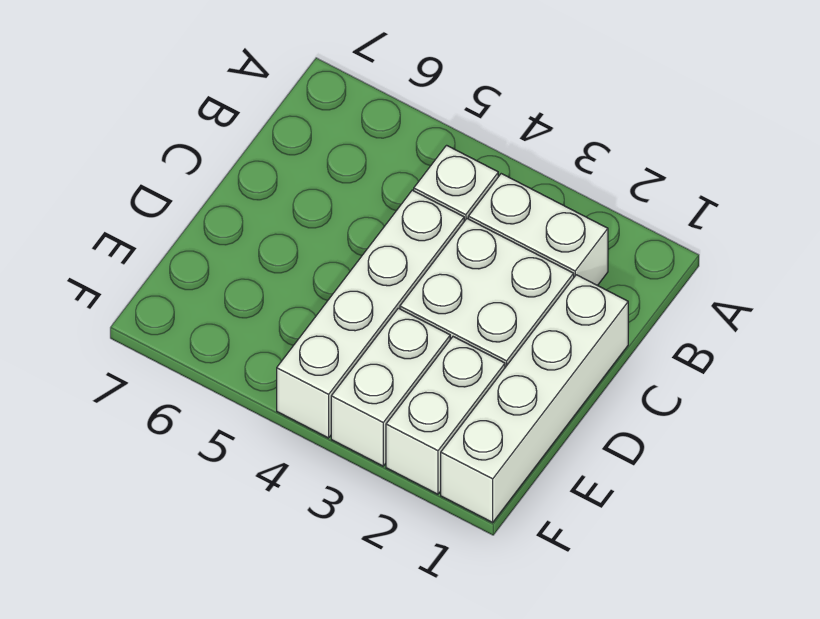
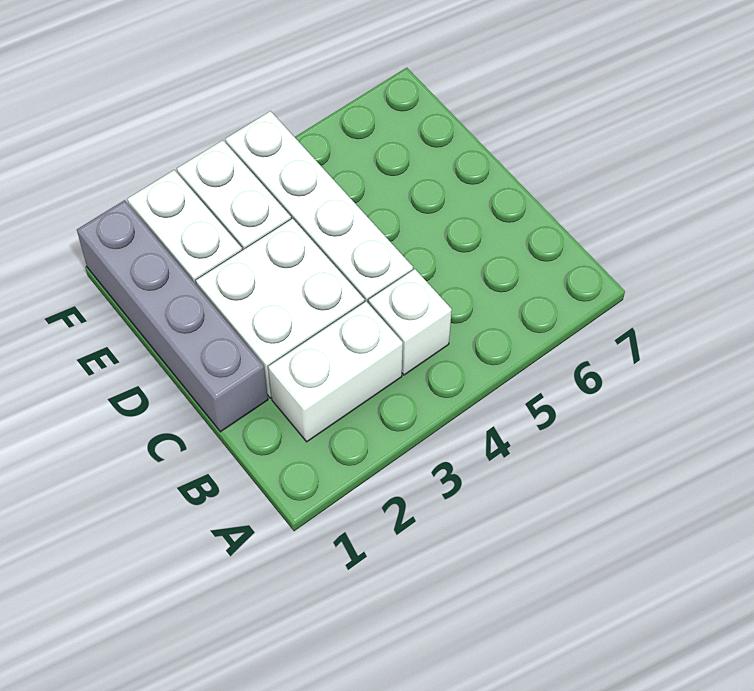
white brick C1:F1 level 1 -> grey brick C1:F1 level 1

